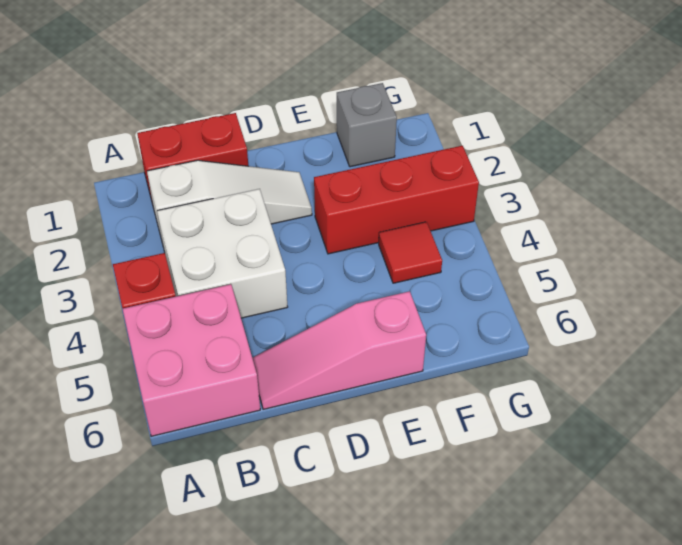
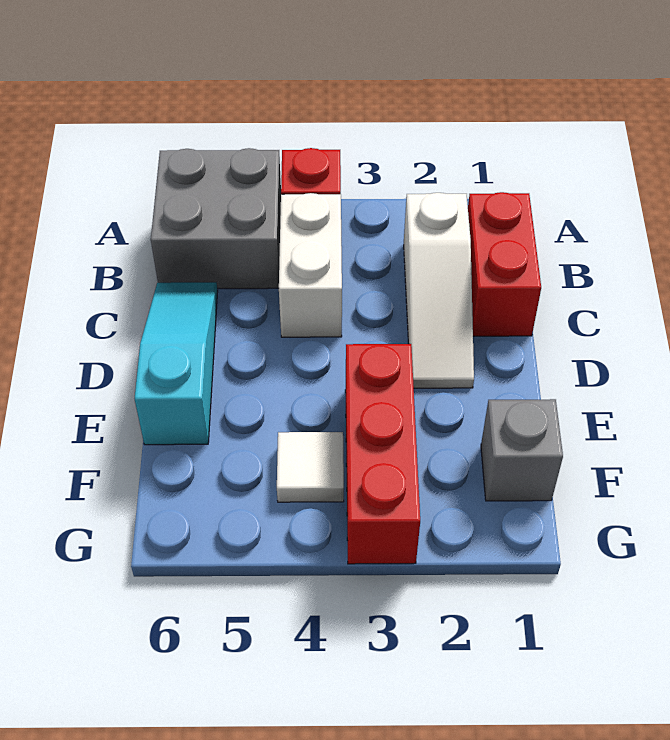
pink brick A5:B6 level 1 -> grey brick A5:B6 level 1
white brick B3:C4 level 1 -> white brick B4:C4 level 1
pink slope C6:E6 level 1 top E -> cyan slope C6:E6 level 1 top E
red tile F4 level 1 -> white tile F4 level 1

